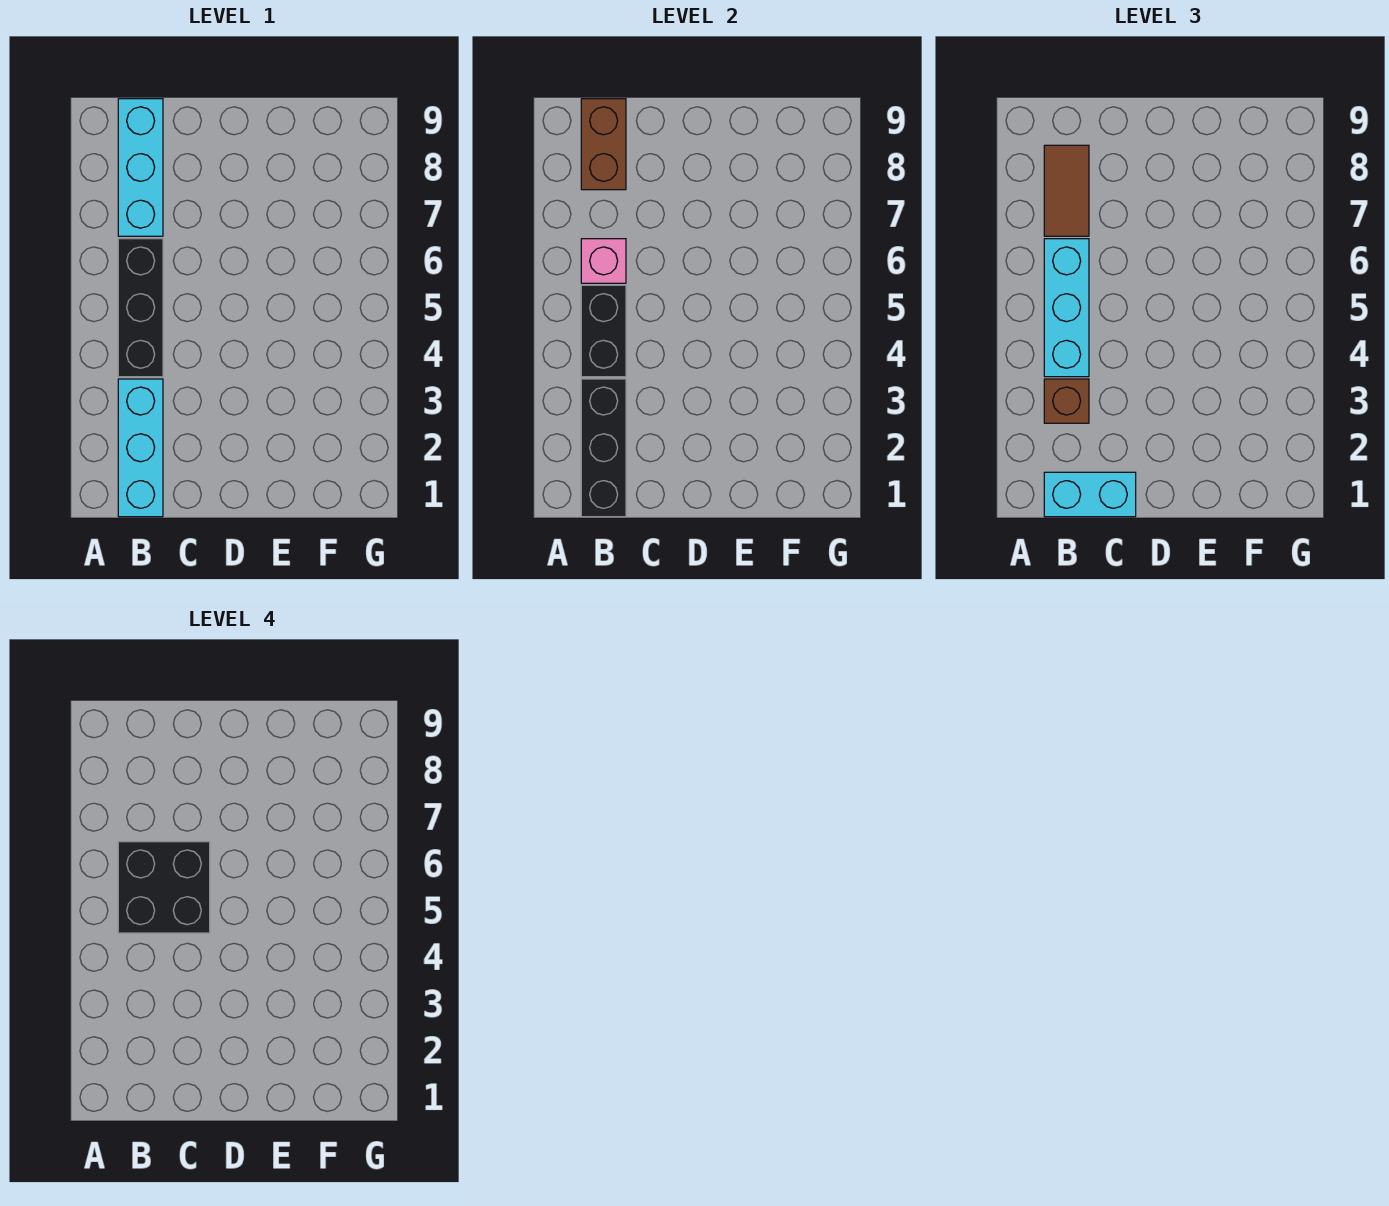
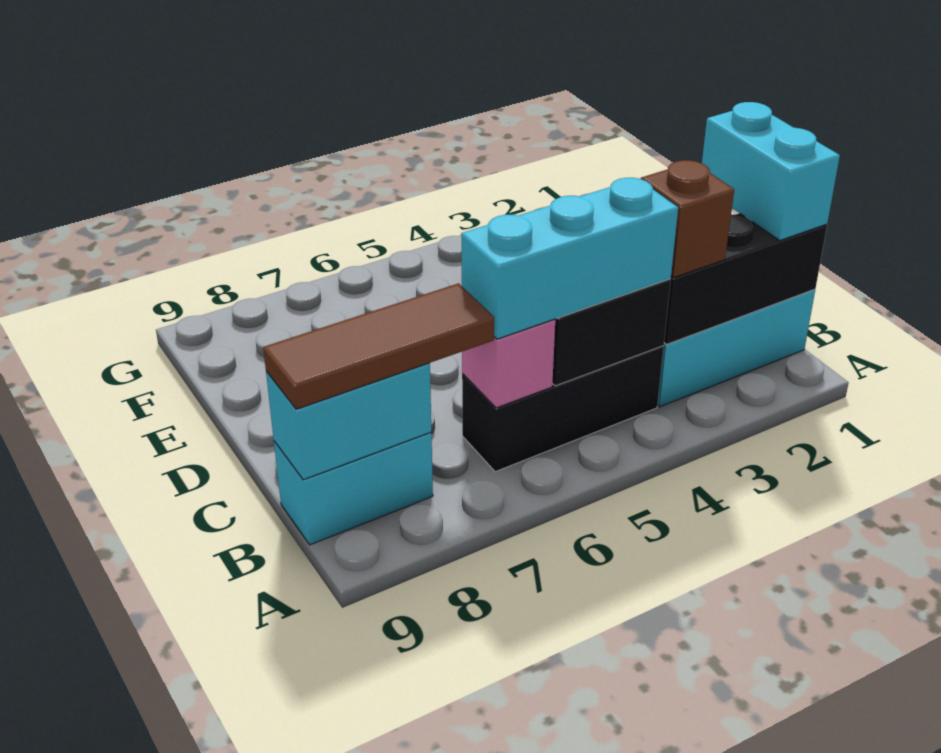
black brick B5:C6 level 4 -> none
cyan brick B7:B9 level 1 -> cyan brick B8:B9 level 1
brown tile B7:B8 level 3 -> brown tile B7:B9 level 3
brown brick B8:B9 level 2 -> cyan brick B8:B9 level 2

